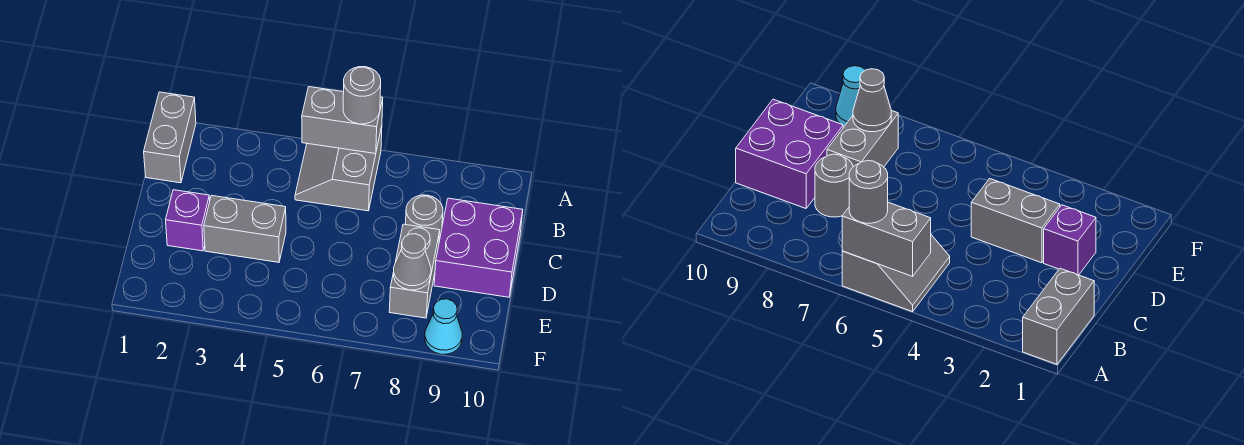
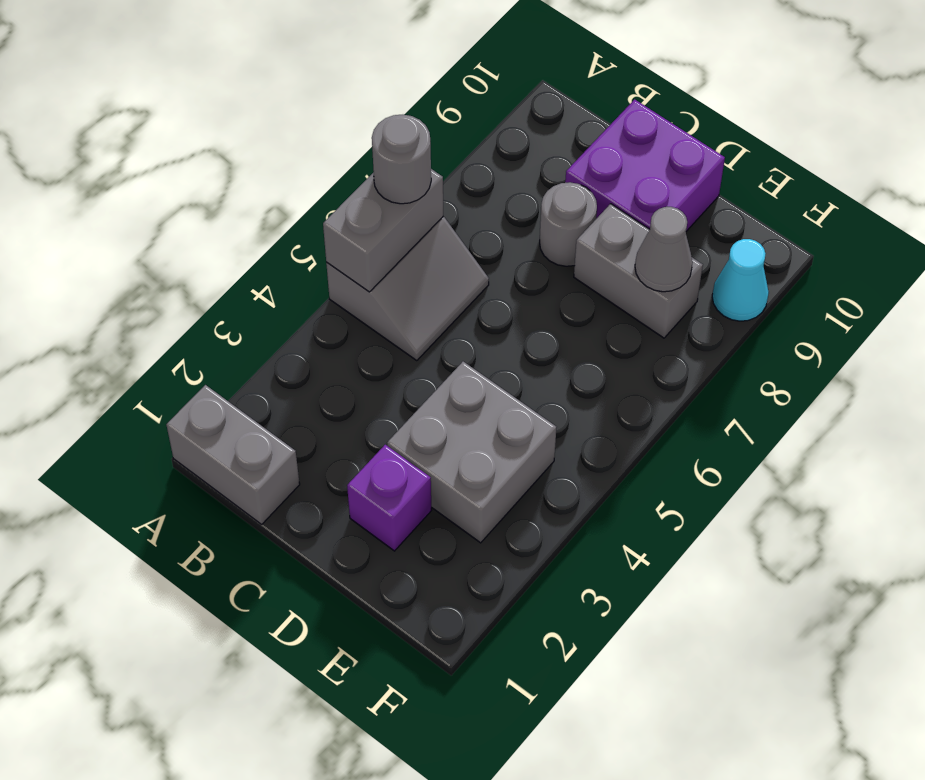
grey slope A5:B6 level 1 top 6 -> grey slope A5:B6 level 1 top A
grey brick D3:D4 level 1 -> grey brick D3:E4 level 1

